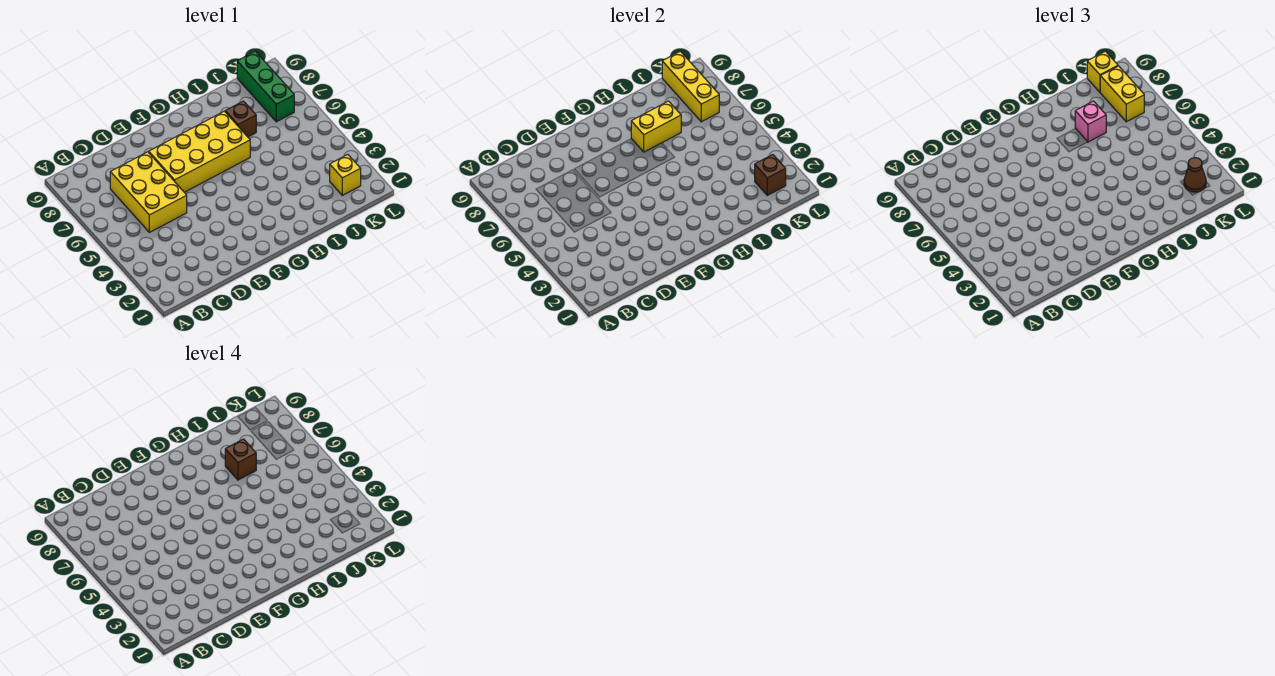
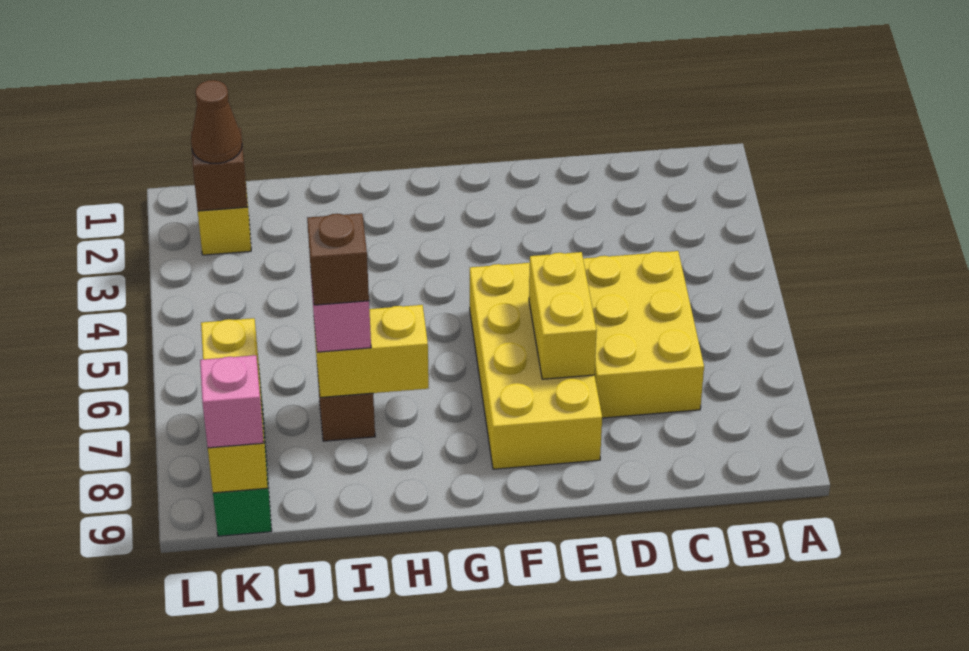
yellow brick E6:H7 level 1 -> yellow brick E5:F8 level 1
yellow brick K7:K8 level 3 -> yellow brick E6:E7 level 2
yellow brick K9 level 3 -> pink brick K9 level 3

